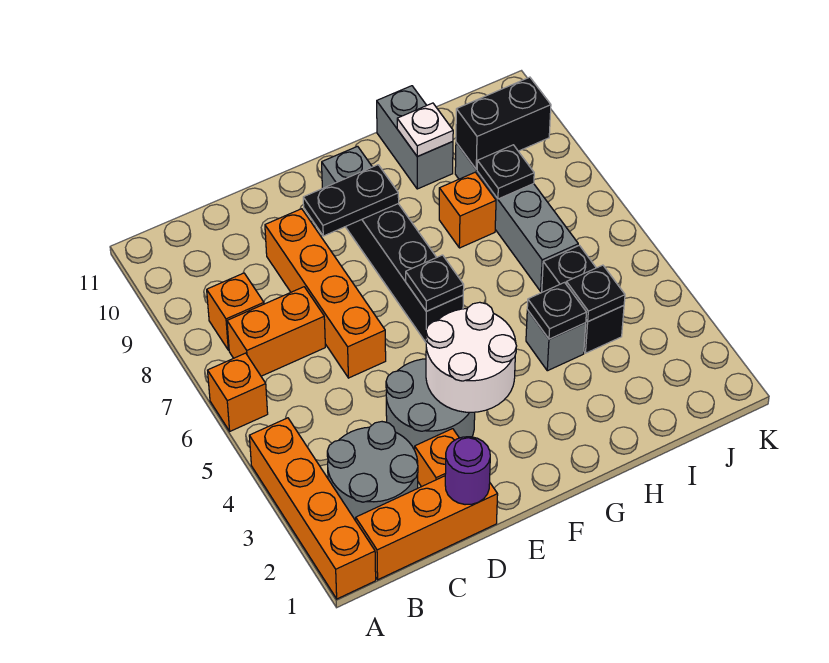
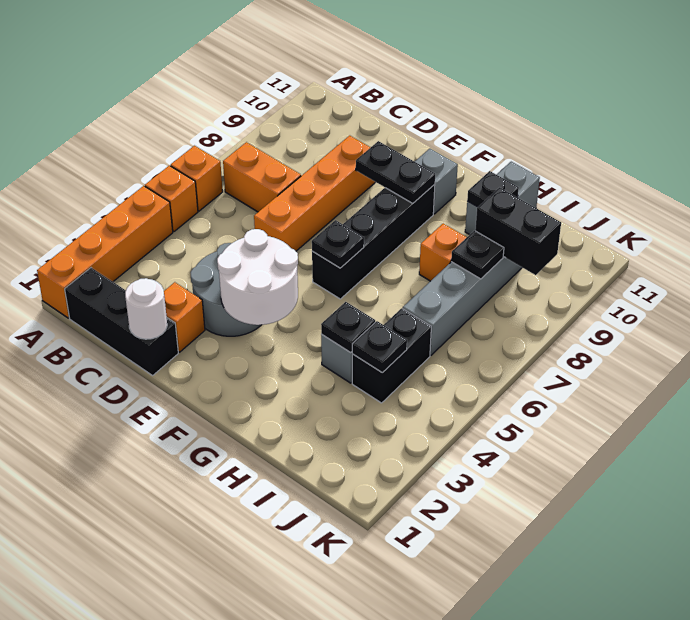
orange brick B1:D1 level 1 -> black brick B1:D1 level 1
grey round brick B2:C3 level 1 -> none
orange brick B8 level 1 -> orange brick A5 level 1
purple round brick D1 level 2 -> white round brick D1 level 2
white plate H10 level 2 -> black plate H10 level 2

